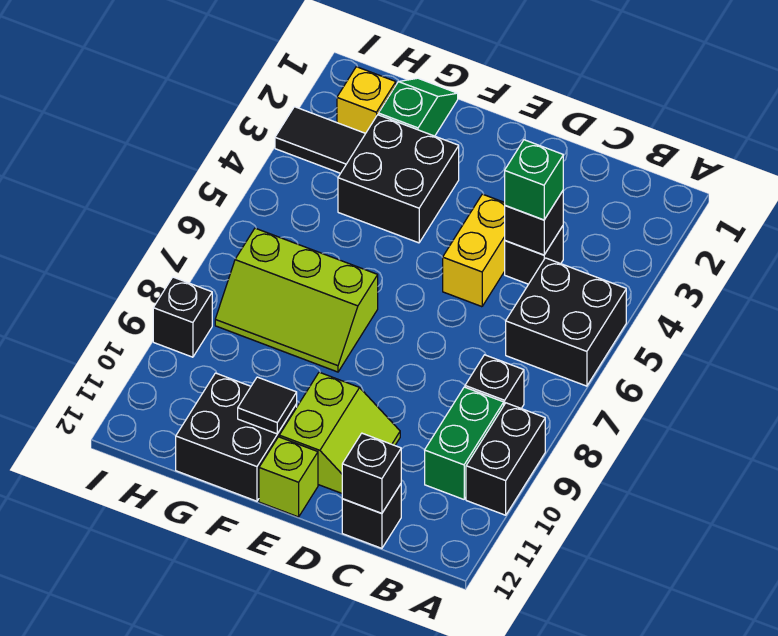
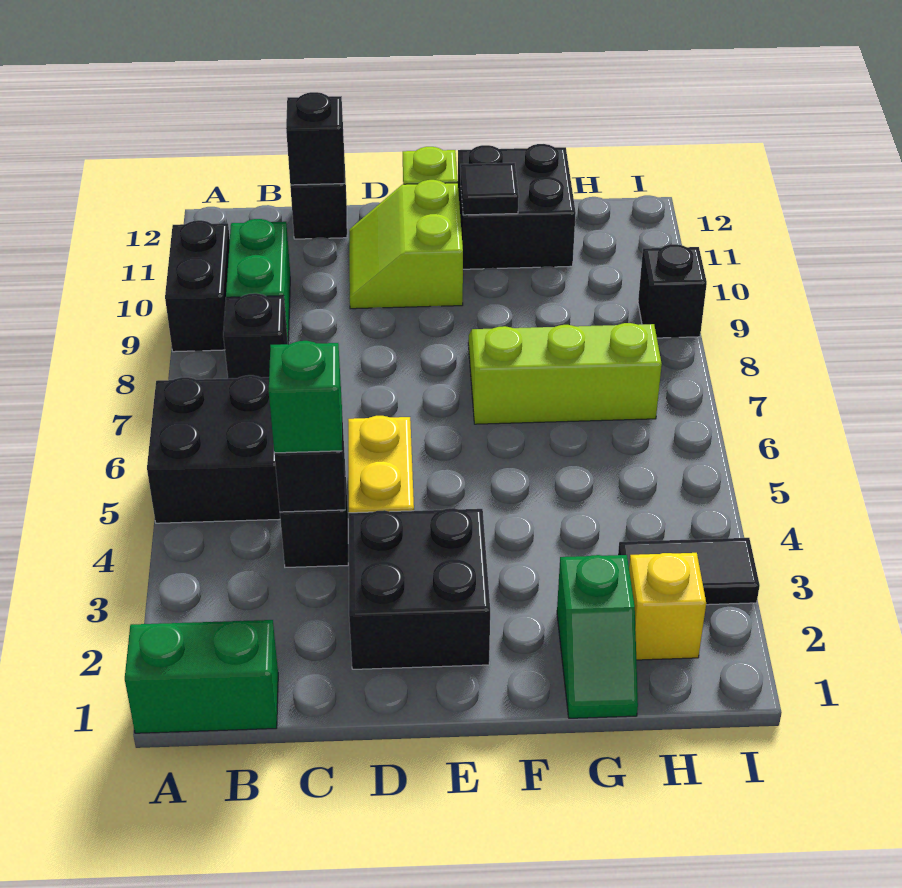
none -> green brick A1:B1 level 1
black brick F3:G4 level 1 -> black brick D2:E3 level 1

